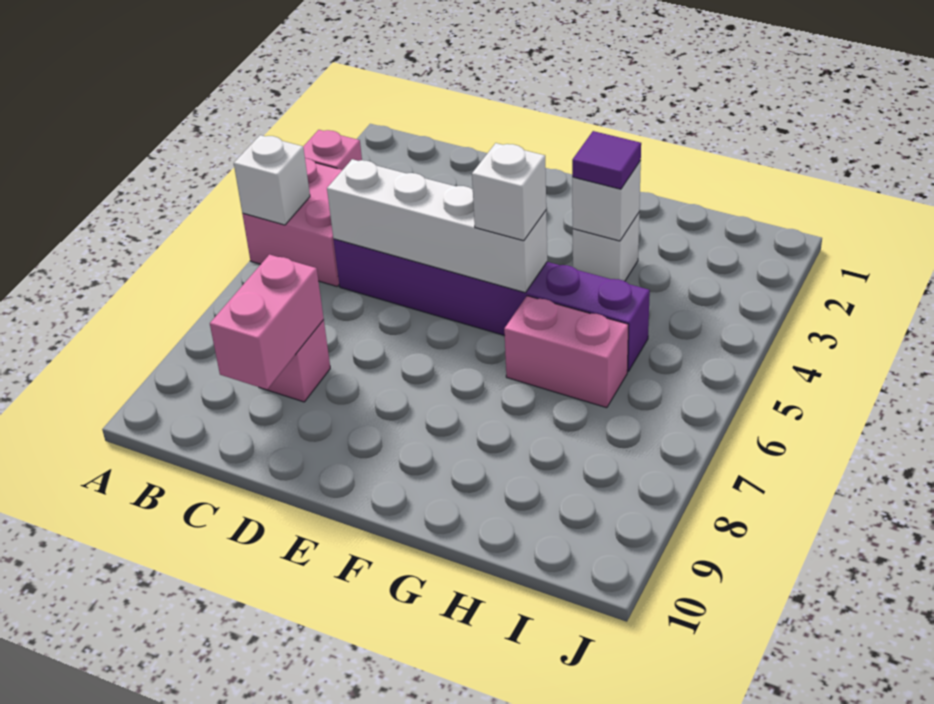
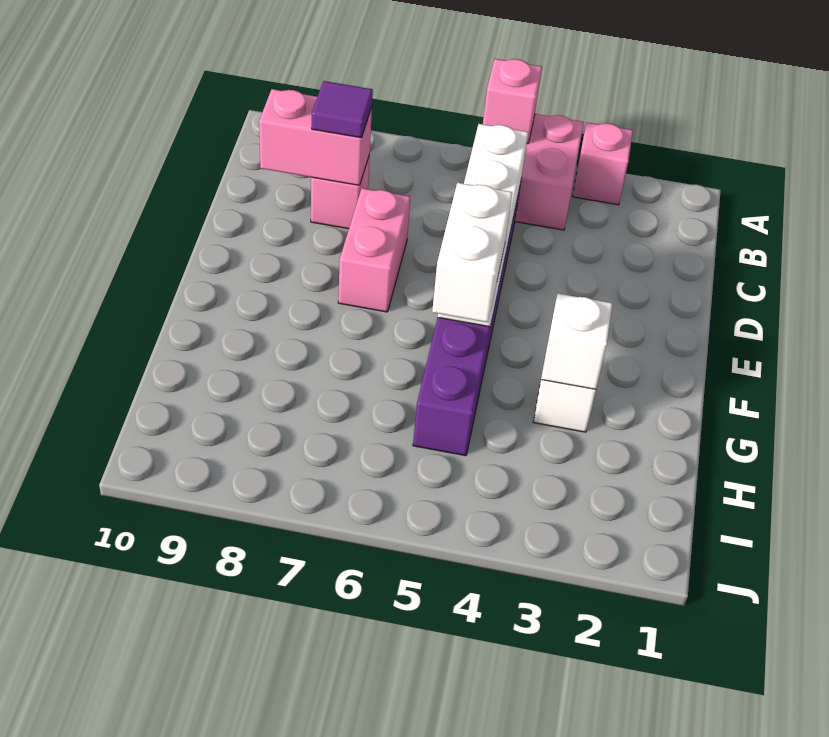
white brick A5 level 2 -> pink brick A5 level 2
white brick F5 level 3 -> white brick F5:G5 level 3
purple tile G3 level 3 -> purple tile C8 level 3
pink brick G6:H6 level 1 -> pink brick D7:E7 level 1

